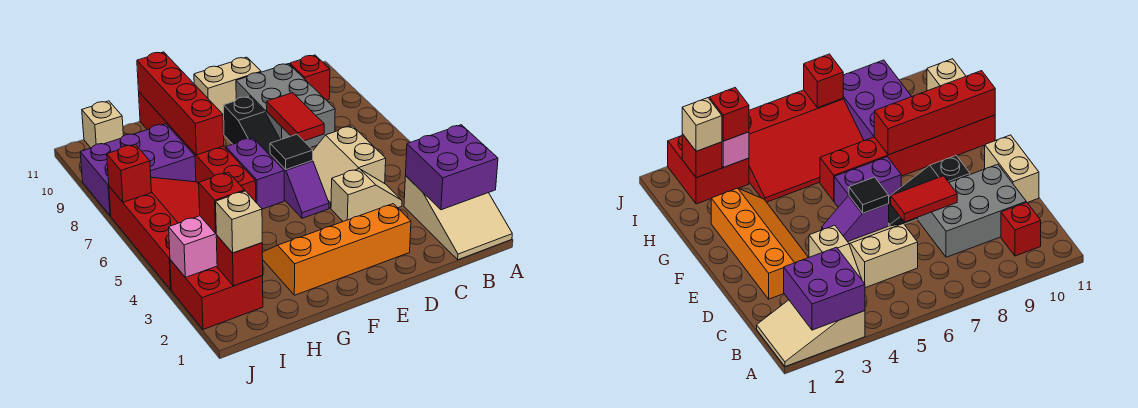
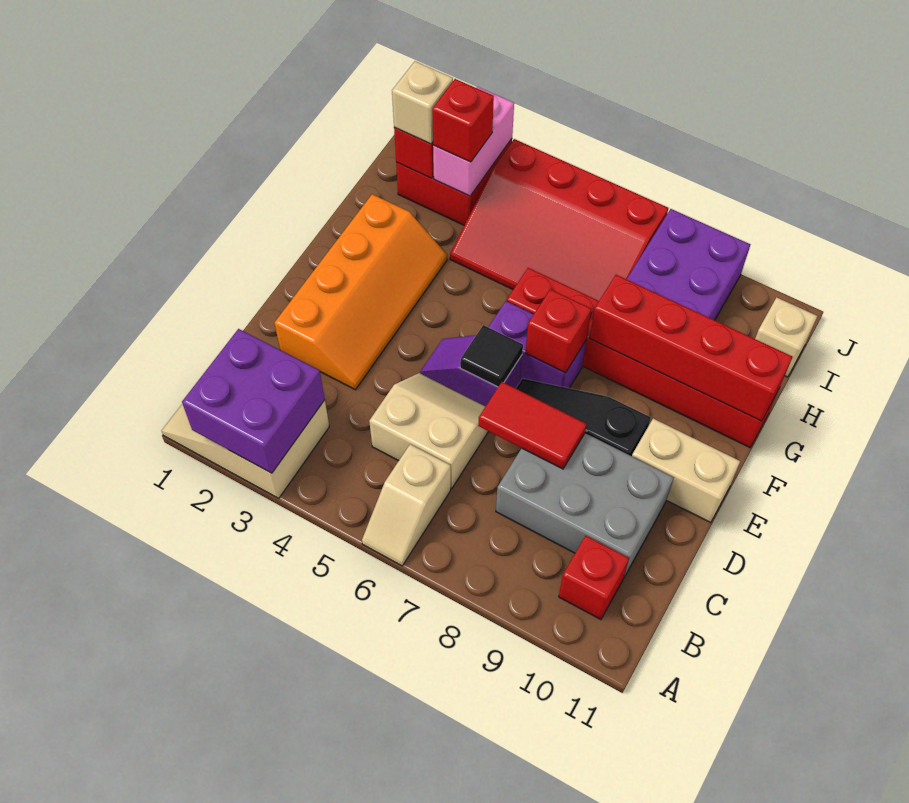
tan slope C4:D4 level 1 top D -> tan slope A6:B6 level 1 top B
tan brick D11:E11 level 1 -> tan brick E10:E11 level 1
red brick J7 level 2 -> red brick F7 level 2

